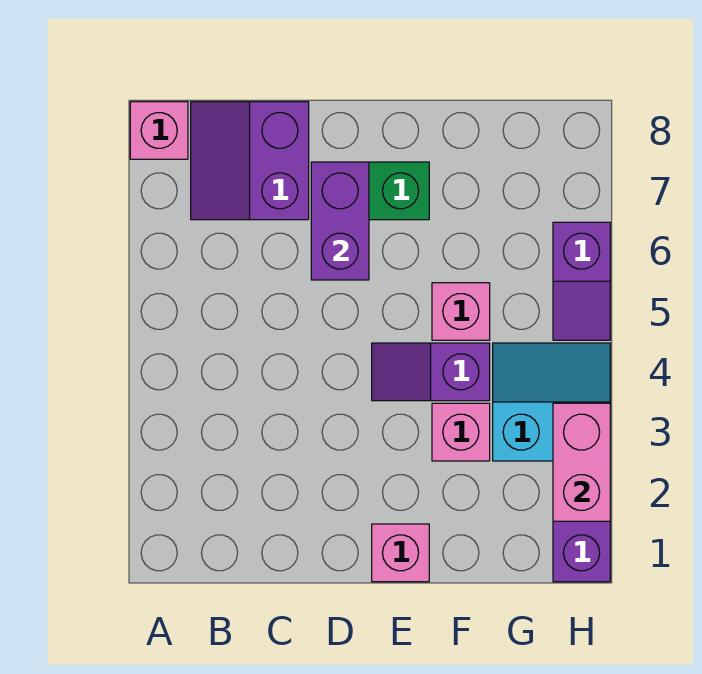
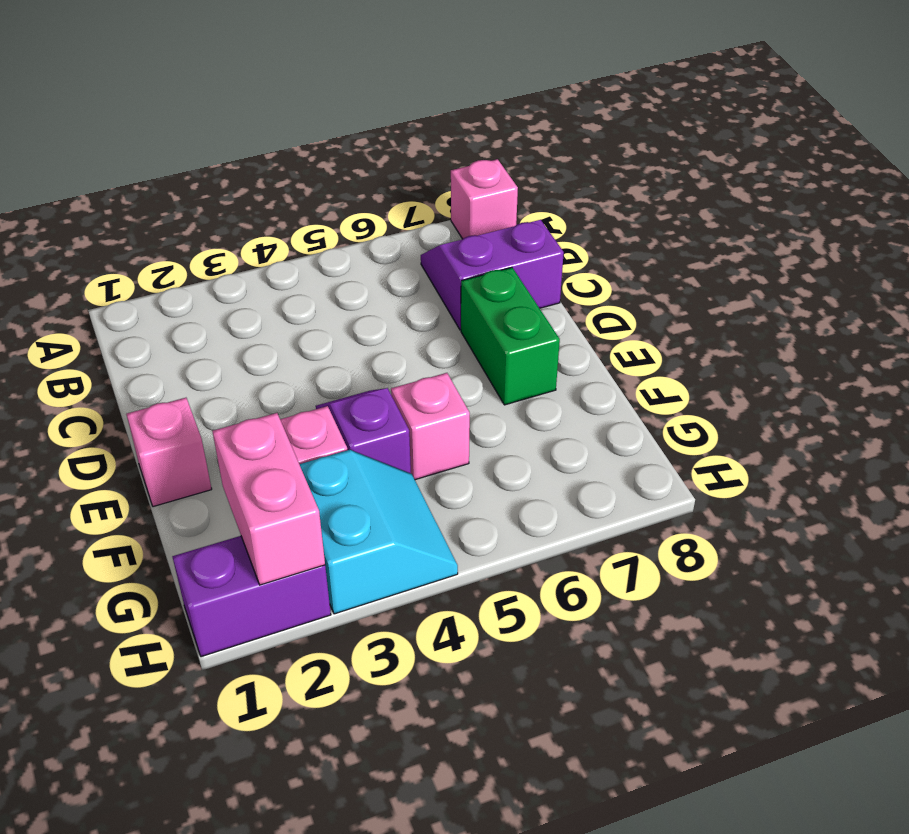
purple brick D6:D7 level 2 -> none
pink brick H2:H3 level 2 -> pink brick G2:H2 level 2
purple slope H5:H6 level 1 top 6 -> none

